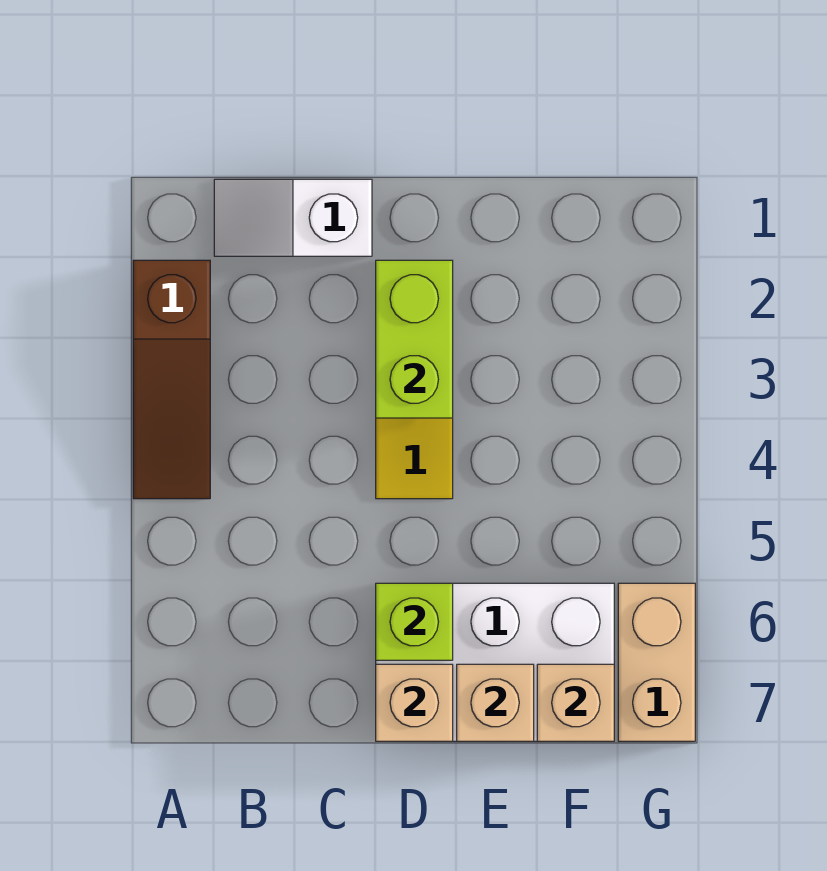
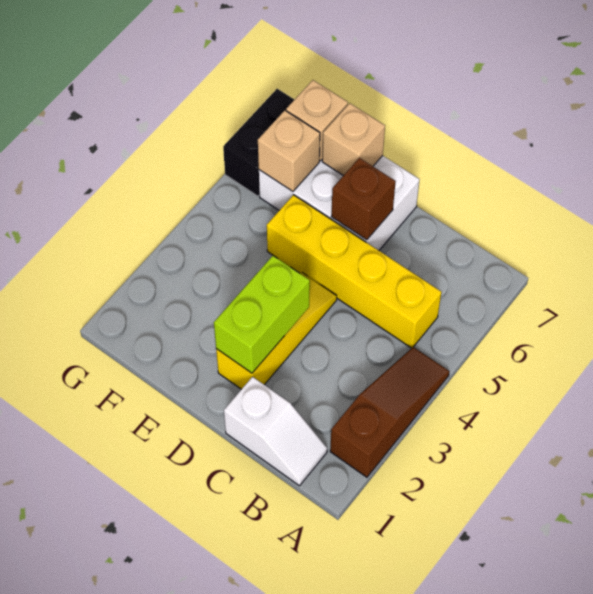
none -> yellow brick B5:E5 level 1
lime brick D6 level 2 -> brown brick D6 level 2
tan brick D7 level 2 -> tan brick F6 level 2
tan brick G6:G7 level 1 -> black brick G6:G7 level 1

